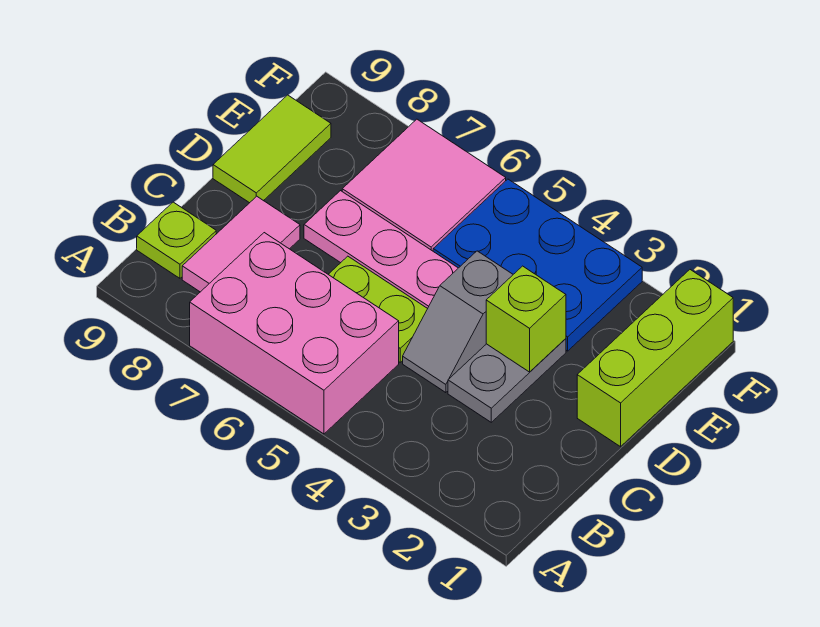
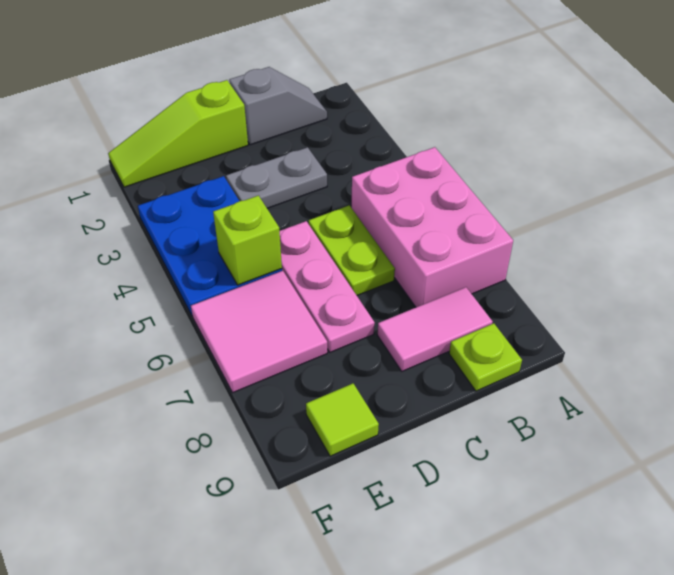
grey slope C4:D4 level 1 top D -> grey slope B1:C1 level 1 top C
lime brick D1:F1 level 1 -> lime slope D1:F1 level 1 top D
lime brick D3 level 2 -> lime brick E5 level 2
lime tile D9:E9 level 1 -> lime tile E9 level 1

